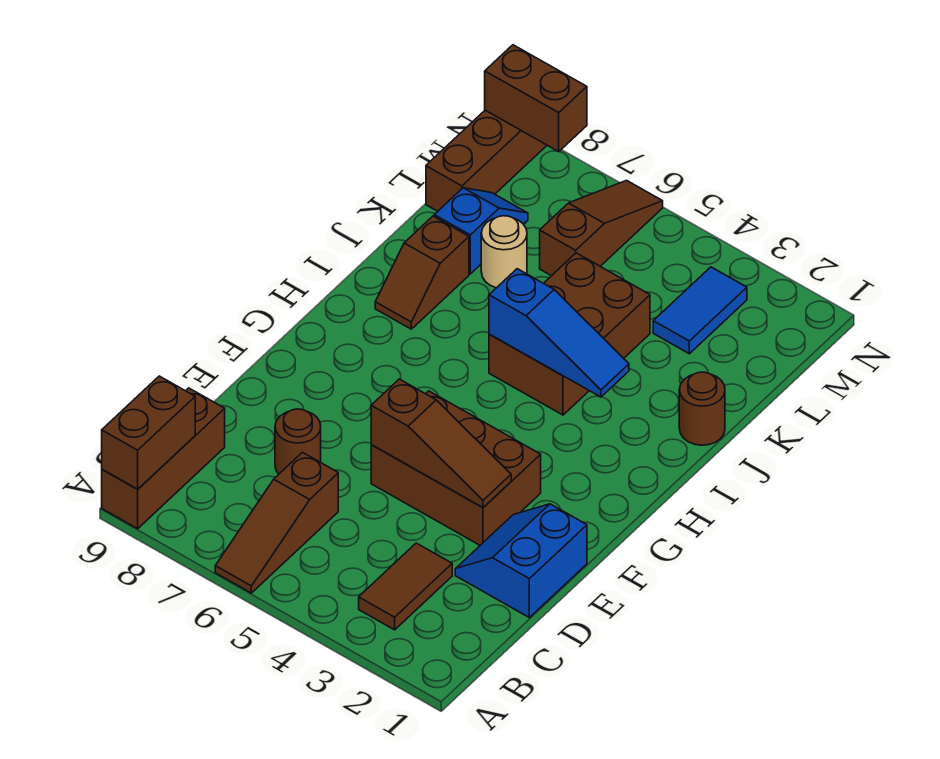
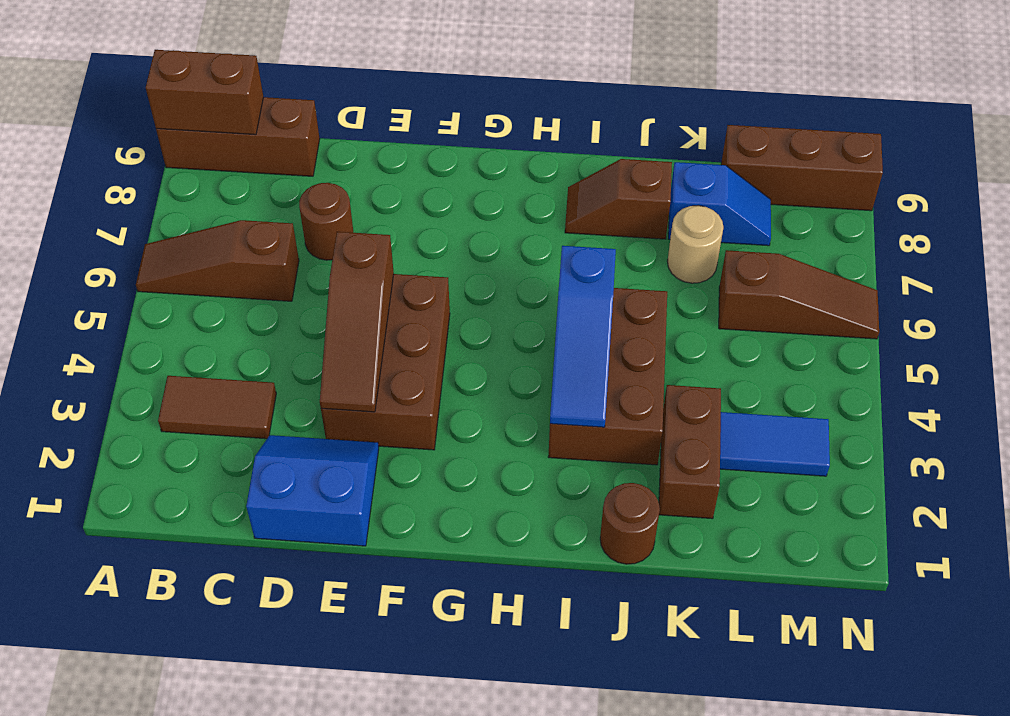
brown brick I4:K5 level 1 -> brown brick I3:J5 level 1
brown brick N8:N9 level 2 -> brown brick K2:K3 level 1

